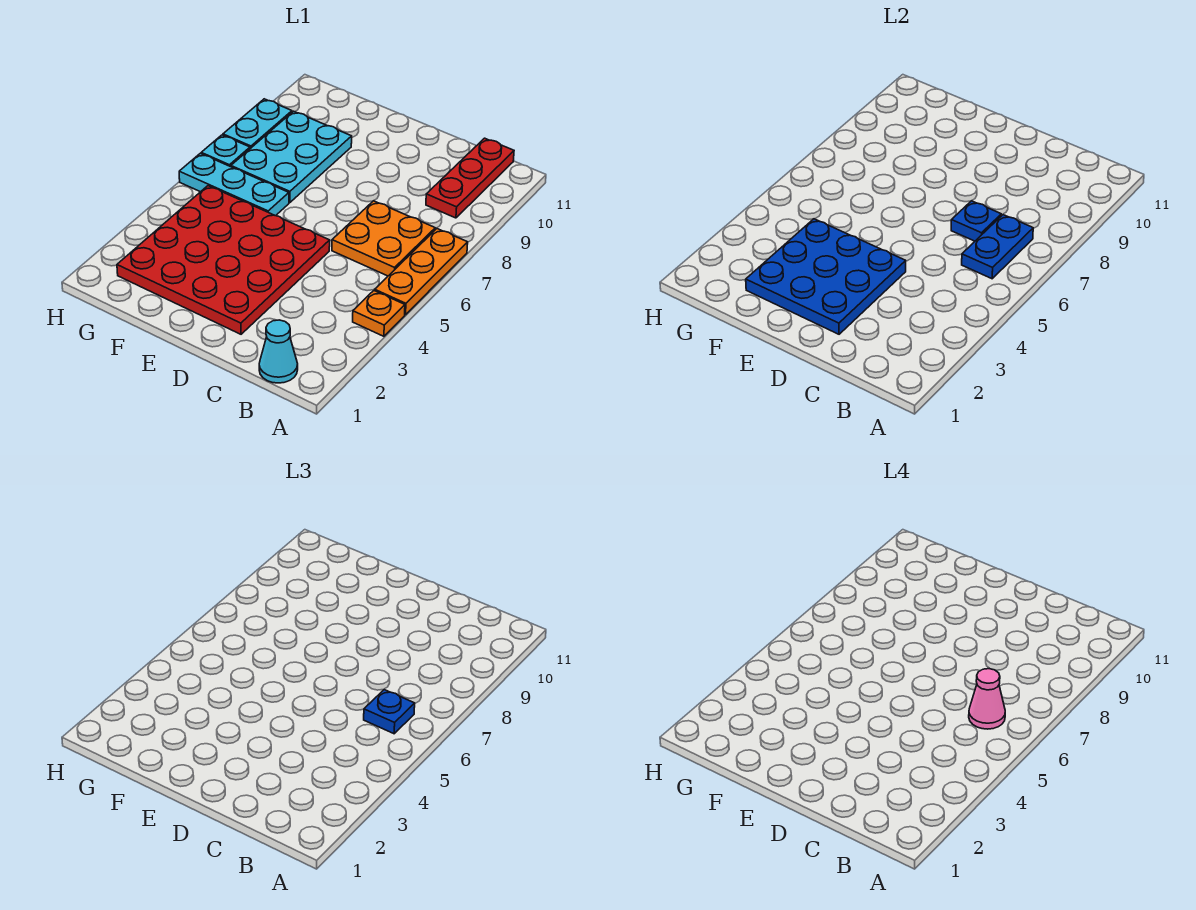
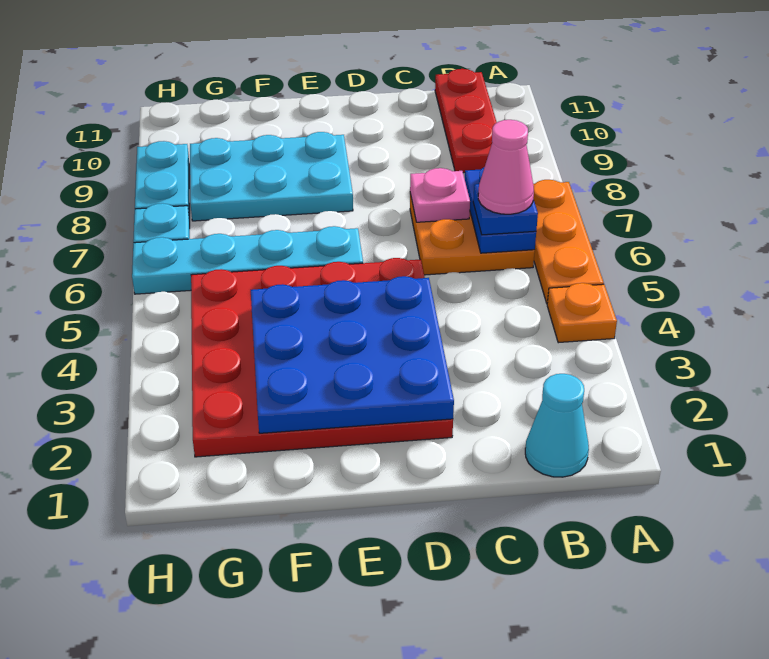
blue plate C7 level 2 -> pink plate C7 level 2
cyan plate F6:H6 level 1 -> cyan plate E6:H6 level 1
cyan plate F7:G9 level 1 -> cyan plate E8:G9 level 1

